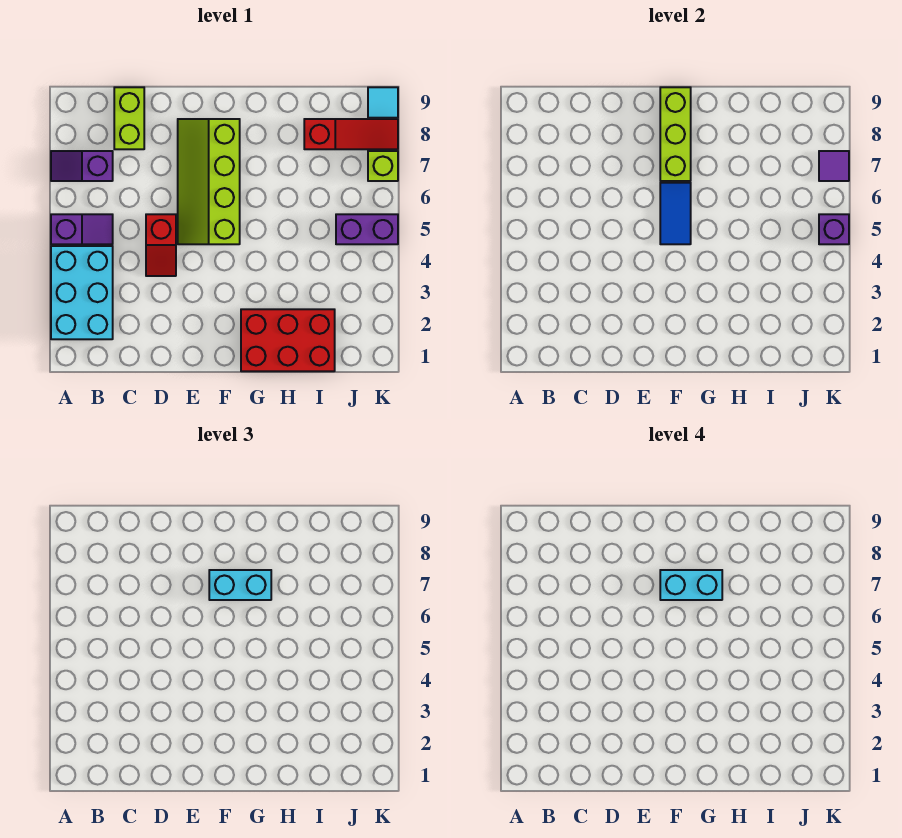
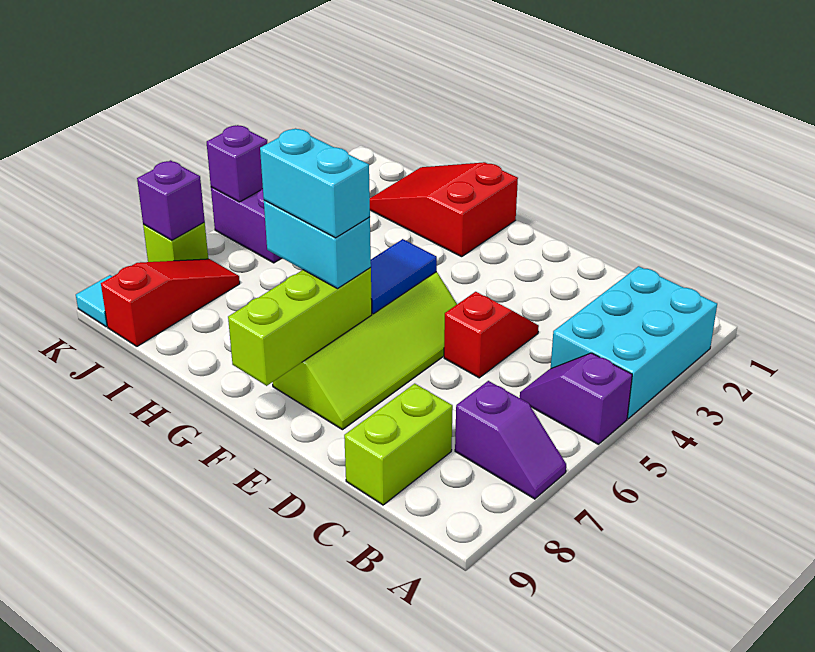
red brick G1:I2 level 1 -> red slope G1:I2 level 1 top G
red slope I8:K8 level 1 top I -> red slope J7:J9 level 1 top 9
purple tile K7 level 2 -> purple brick K7 level 2

